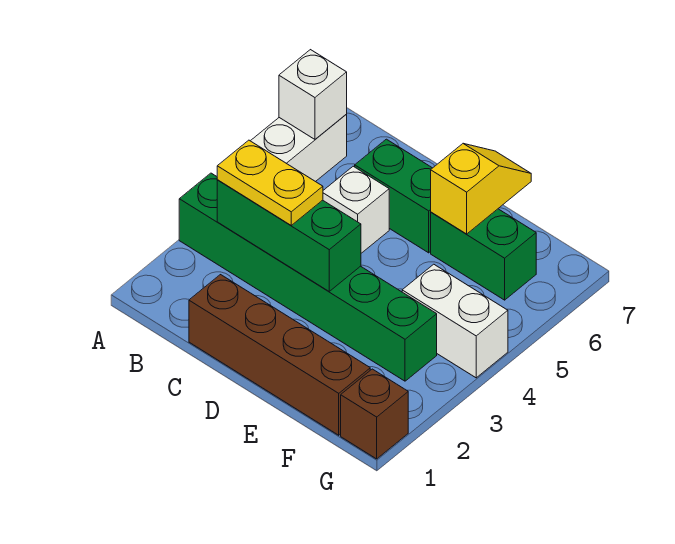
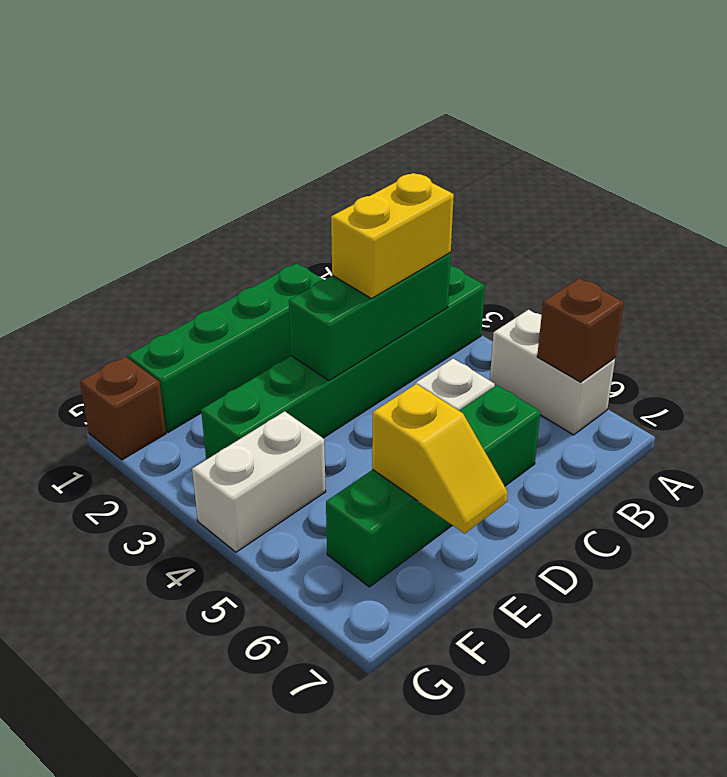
white brick A6 level 2 -> brown brick A6 level 2
yellow plate B3:C3 level 3 -> yellow brick B3:C3 level 3
brown brick C1:F1 level 1 -> green brick C1:F1 level 1

